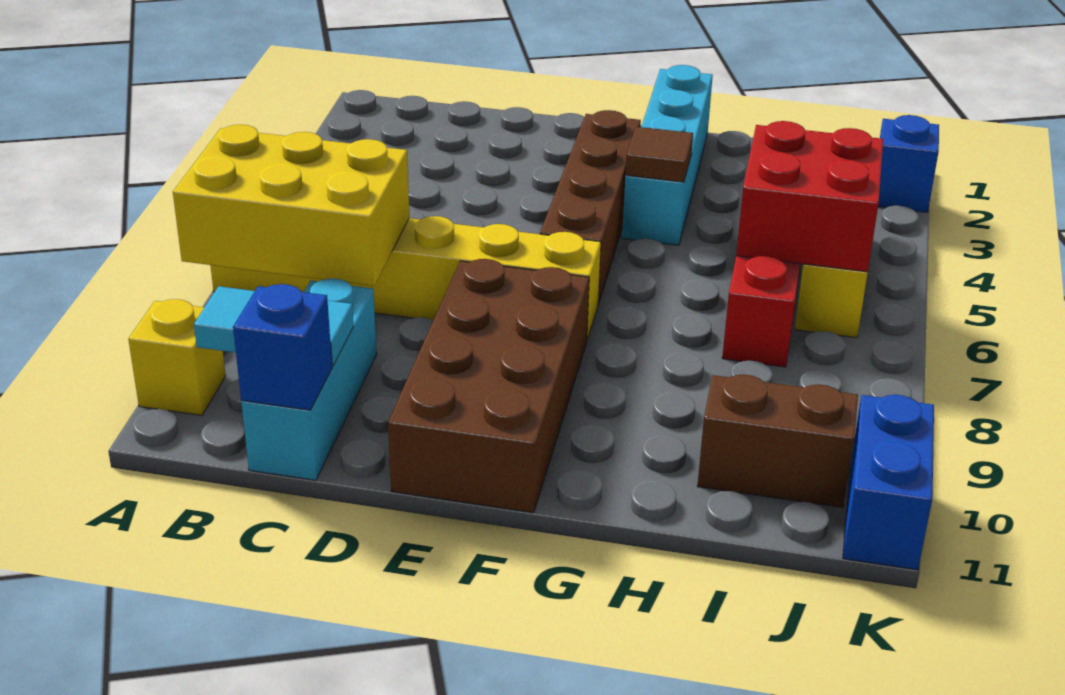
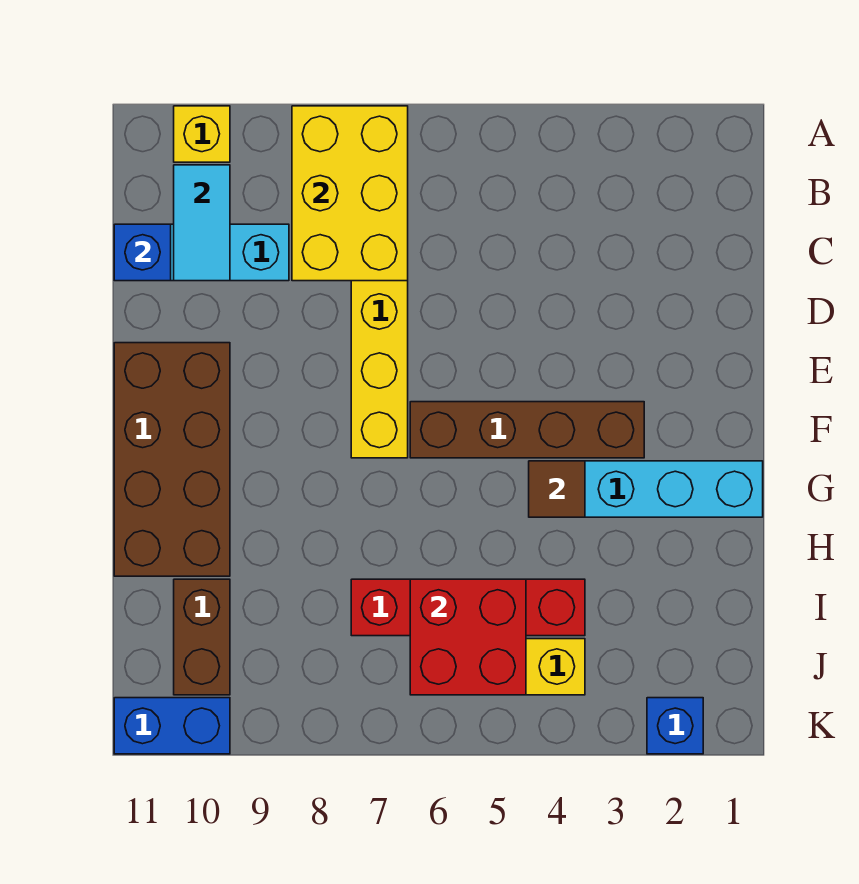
brown brick E8:F11 level 1 -> brown brick E10:H11 level 1

